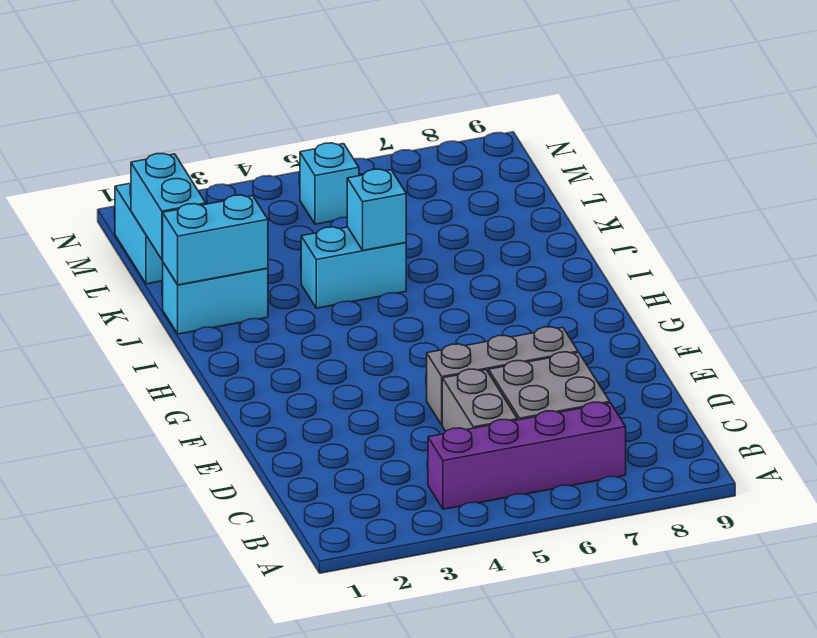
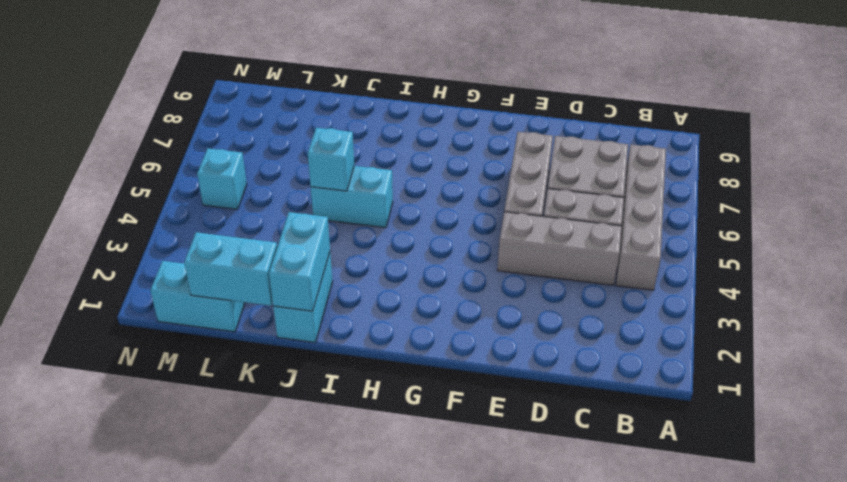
purple brick B4:B7 level 1 -> grey brick B4:B7 level 1
none -> grey brick C4:E4 level 1
cyan brick J4:J5 level 1 -> cyan brick I5:J5 level 1

